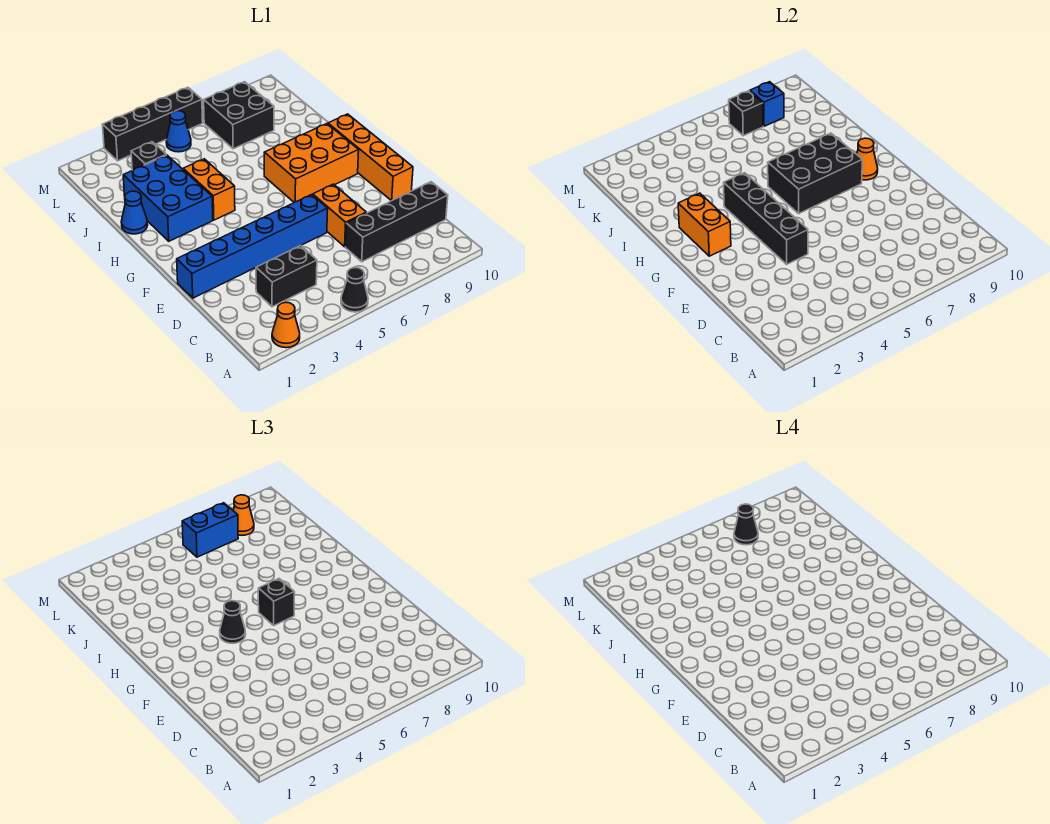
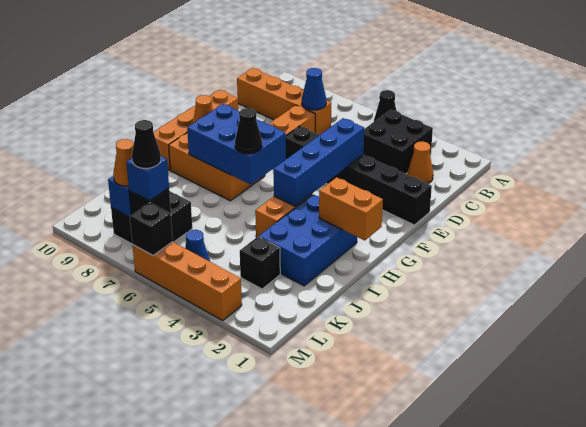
orange cone A2 level 1 -> orange cone C2 level 1
black brick C3:C4 level 1 -> black brick B3:C4 level 1
black brick C7:C10 level 1 -> orange brick C7:C10 level 1
blue brick E1:E6 level 1 -> black brick E1:E6 level 1
black brick E4:H4 level 2 -> blue brick E4:H4 level 2
orange brick G2:H2 level 2 -> orange brick H1:H2 level 2
black cone G4 level 3 -> black cone H6 level 3
black brick G6:H8 level 2 -> blue brick G6:H8 level 2
black brick G6 level 3 -> black brick M6 level 2
blue cone I1 level 1 -> blue cone C7 level 2
blue brick L6:L7 level 3 -> blue brick L7 level 3
black brick M3:M6 level 1 -> orange brick M3:M6 level 1

